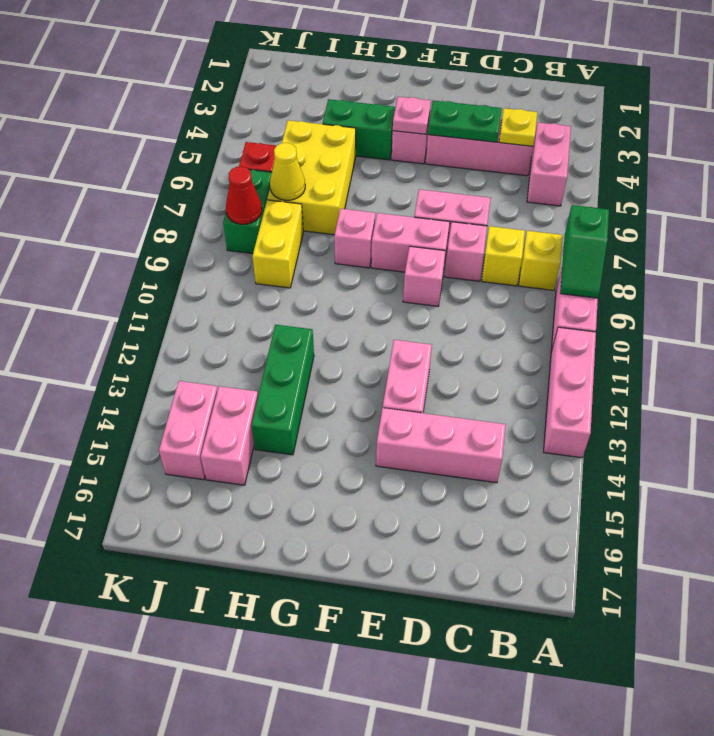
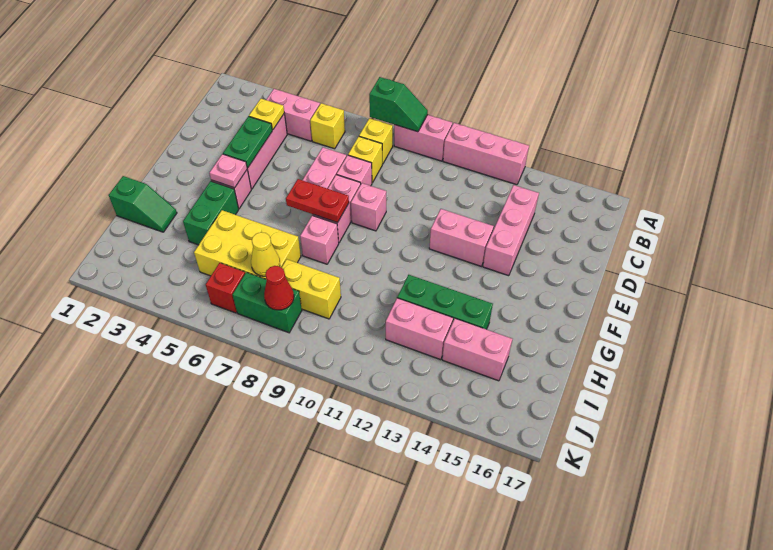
none -> yellow brick B6 level 1
none -> red plate F7:F8 level 2
none -> green slope H1:H2 level 1 top 1
pink brick J14:J15 level 1 -> pink brick I12:I13 level 1

